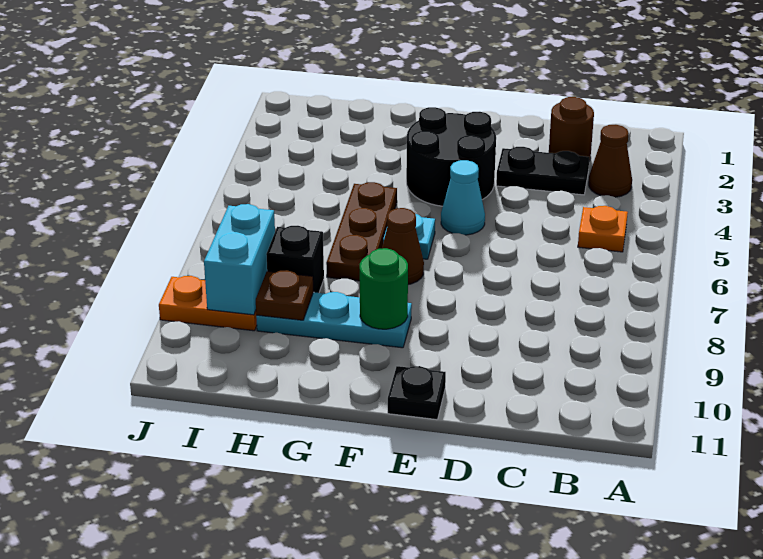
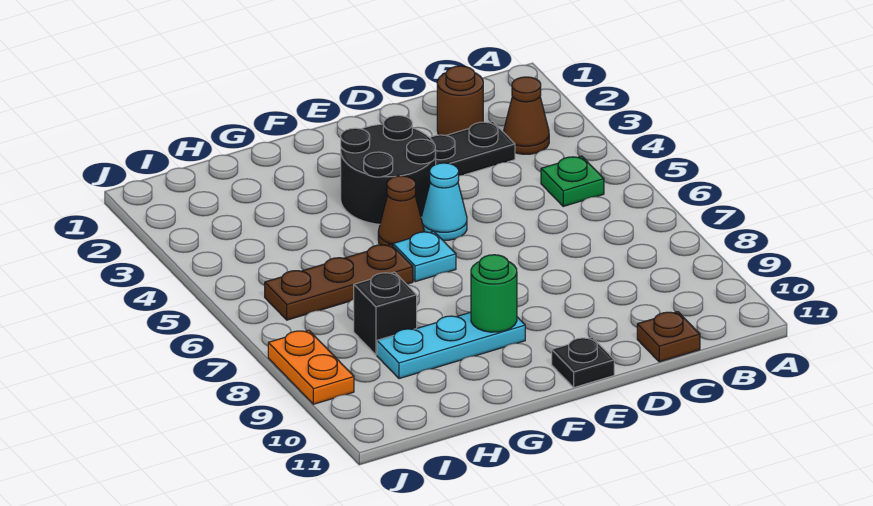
orange plate B5 level 1 -> green plate B5 level 1
brown cone F7 level 1 -> brown cone F5 level 1
brown plate G5:G7 level 1 -> brown plate G6:I6 level 1
brown plate H9 level 2 -> brown plate C11 level 1
cyan brick I8:I9 level 2 -> none
orange plate I9:J9 level 1 -> orange plate J8:J9 level 1

